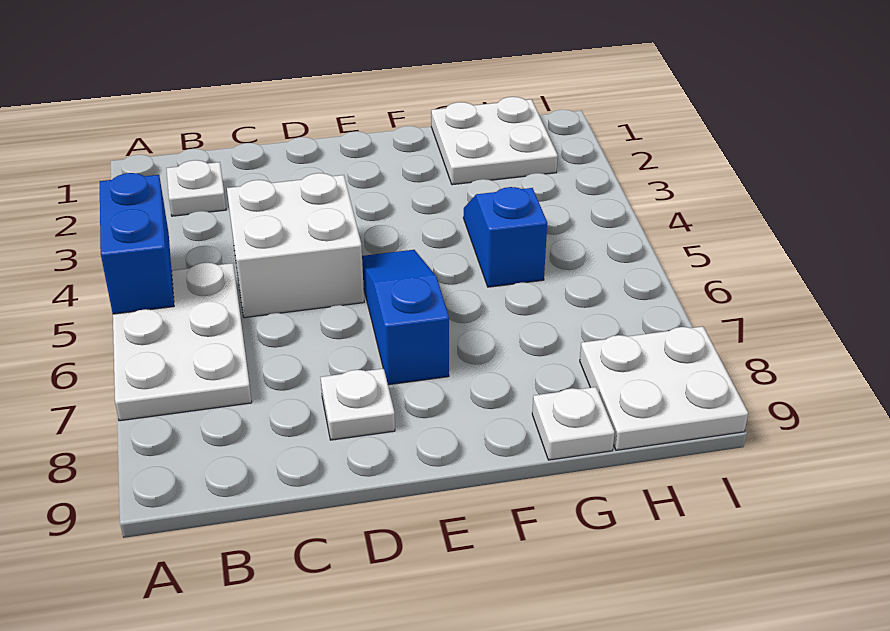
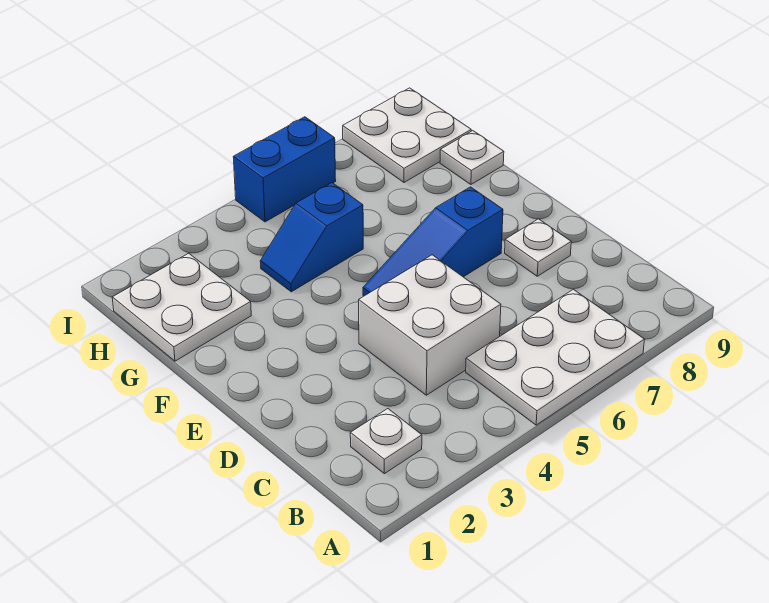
blue brick A4:A5 level 2 -> blue brick I5:I6 level 1

